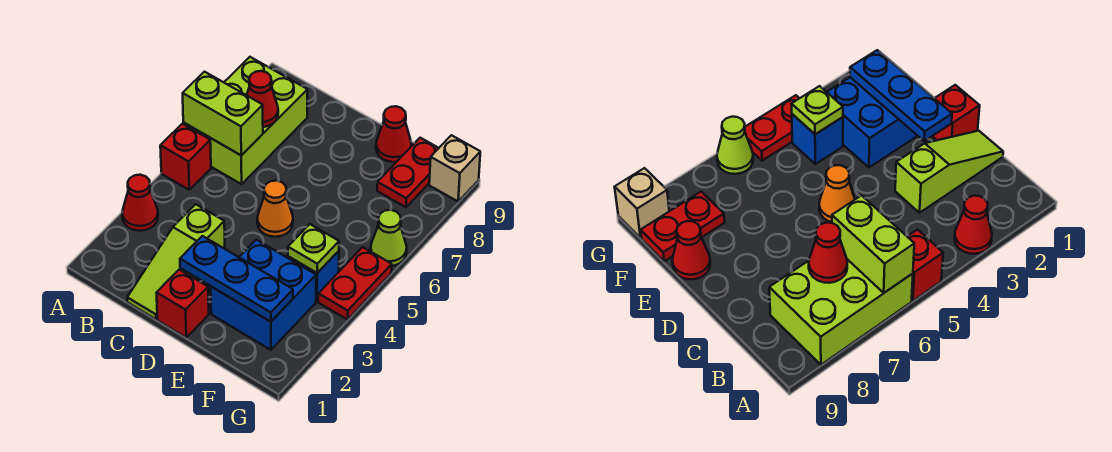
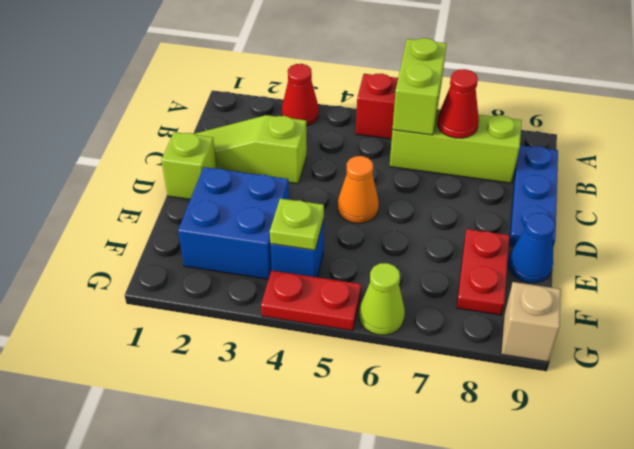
lime brick A6:B8 level 1 -> lime brick B6:B8 level 1
red brick D1 level 1 -> lime brick D1 level 1
blue plate D2:F2 level 2 -> blue plate B9:D9 level 1
red cone E9 level 1 -> blue cone E9 level 1
red plate F8:F9 level 1 -> red plate E8:F8 level 1

